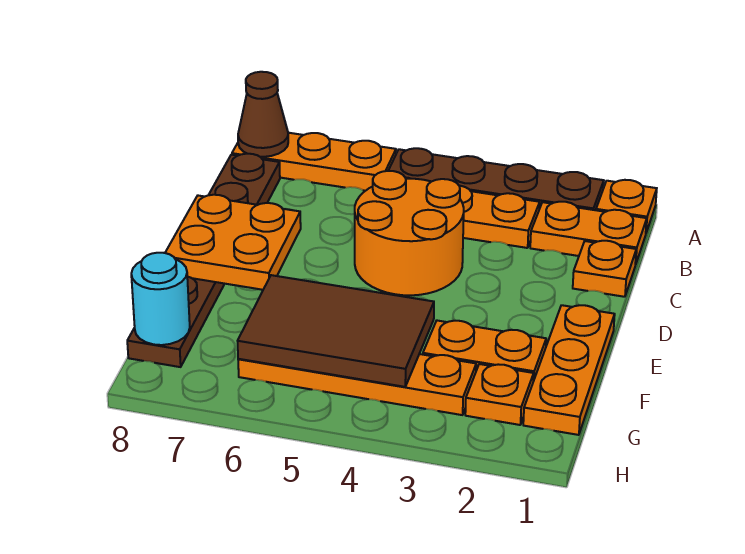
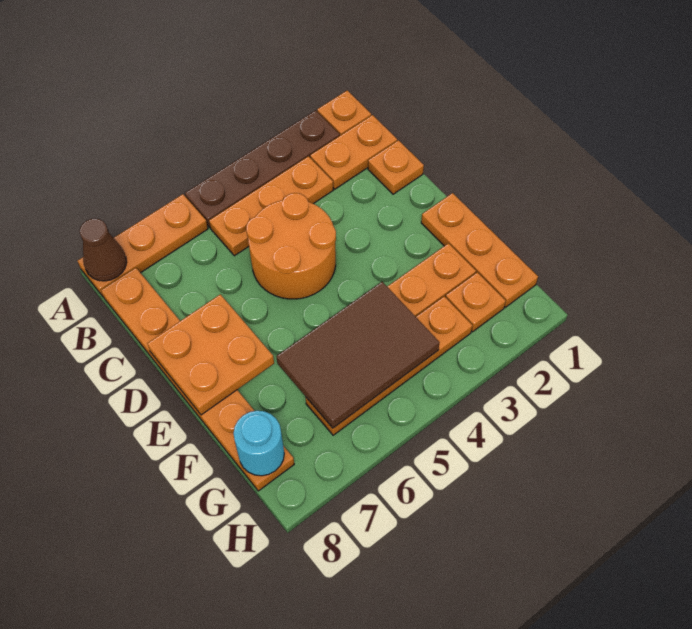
brown plate B8:G8 level 1 -> orange plate B8:G8 level 1

